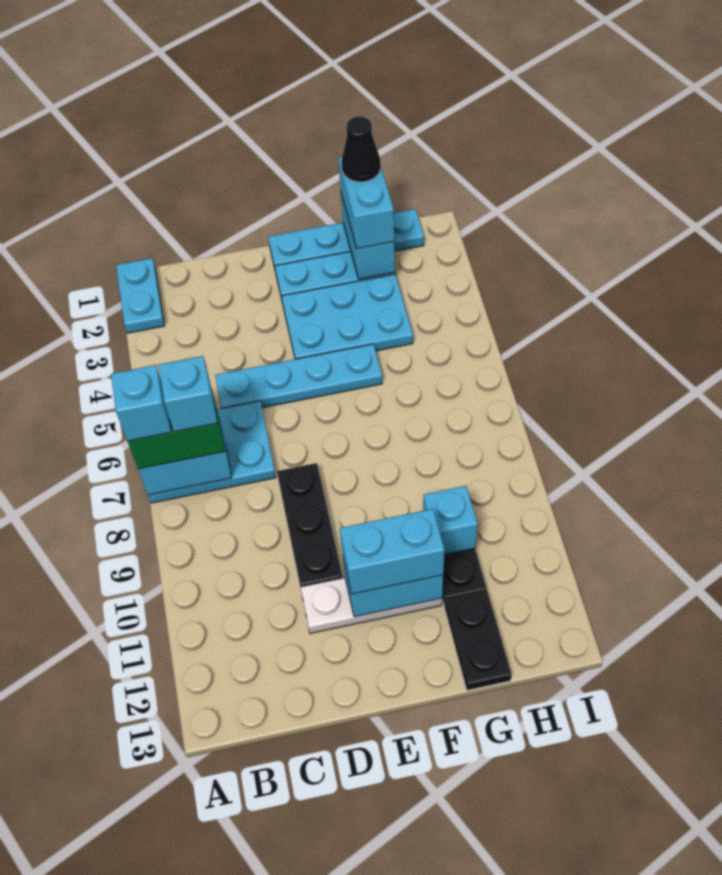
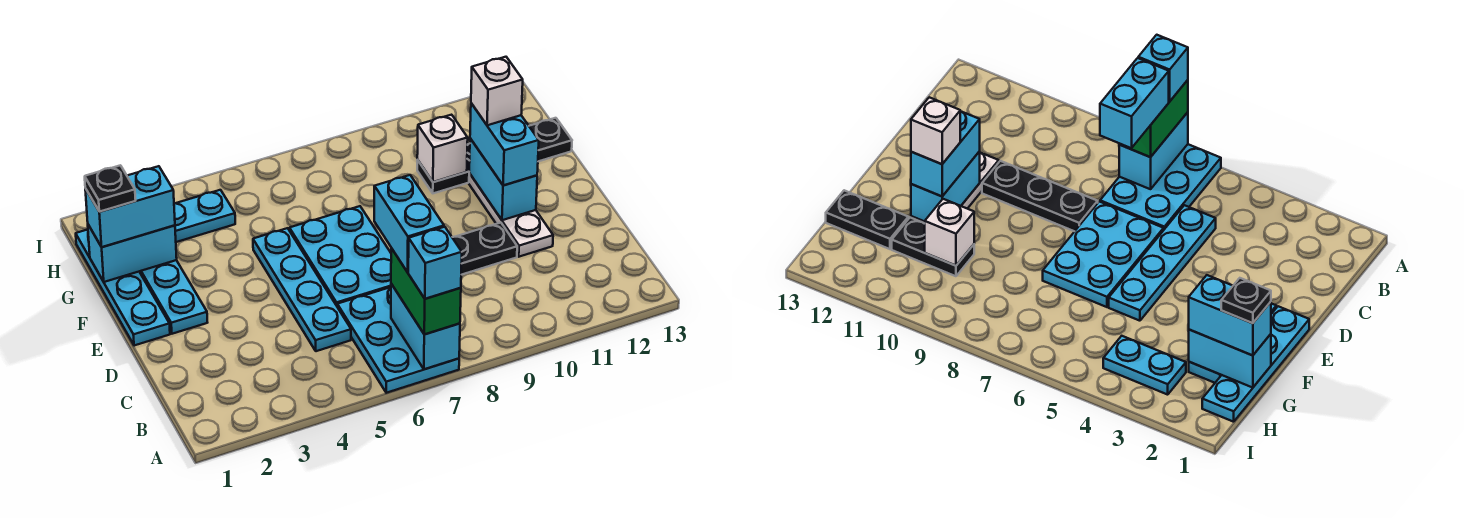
cyan plate A1:A2 level 1 -> cyan plate H3:H4 level 1
cyan brick B7 level 4 -> cyan brick B7:C7 level 4
cyan plate E3:G4 level 1 -> cyan plate D6:F7 level 1
none -> white brick F11 level 4
black cone G1 level 4 -> black plate G1 level 4
cyan brick G10 level 2 -> white brick G10 level 2

